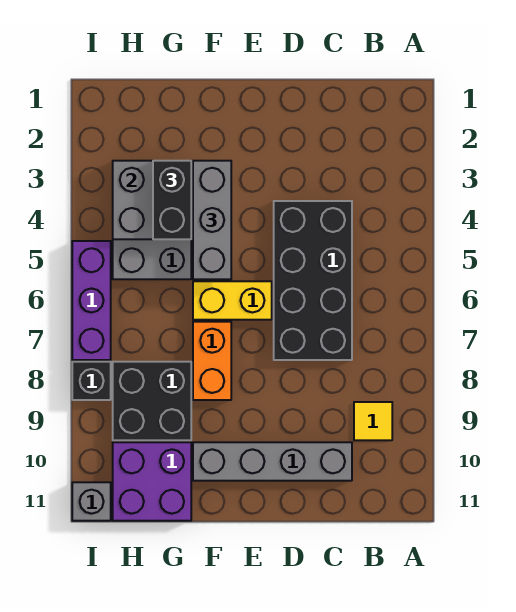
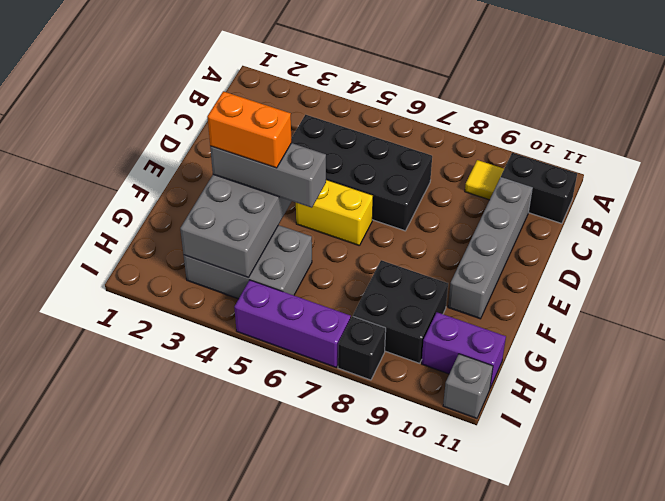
yellow brick E6:F6 level 1 -> yellow brick E5:E6 level 1
orange brick F7:F8 level 1 -> orange brick F3:F4 level 4
black brick G3:G4 level 3 -> black brick B10:B11 level 1
purple brick G10:H11 level 1 -> purple brick H10:H11 level 1

